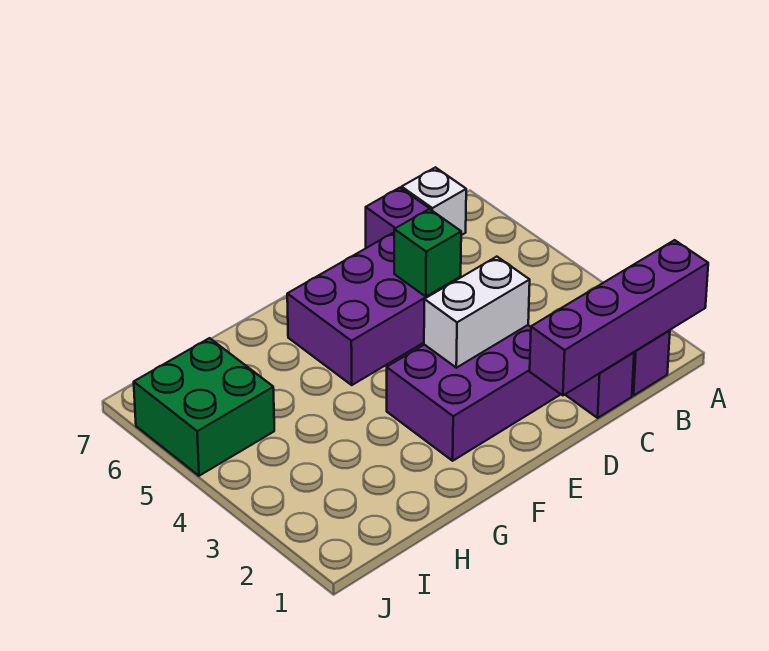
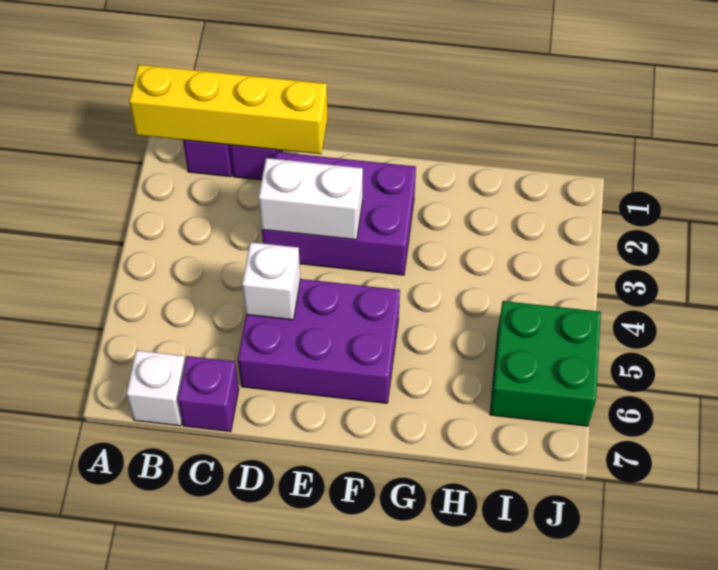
purple brick A1:D1 level 2 -> yellow brick A1:D1 level 2
green brick D5 level 2 -> white brick D5 level 2

